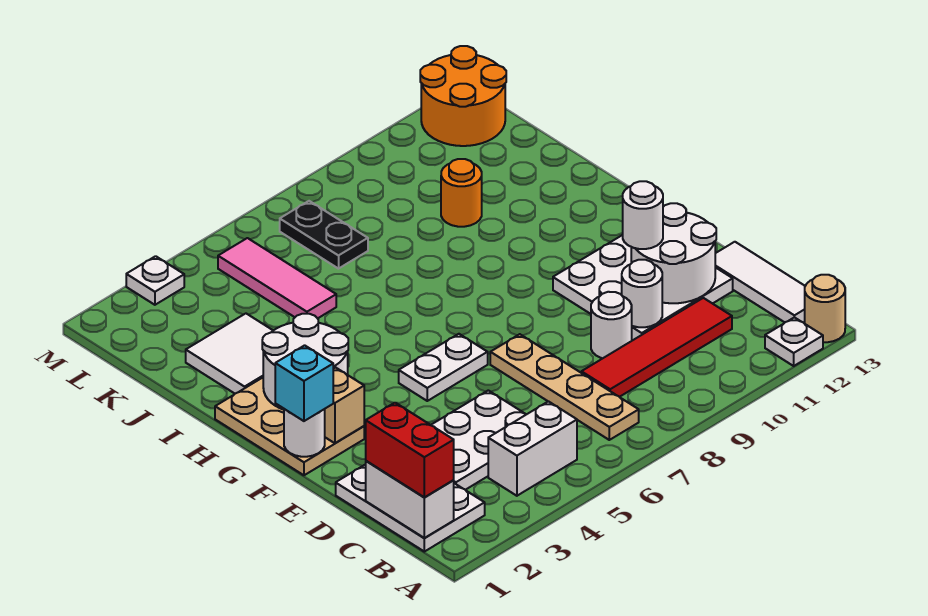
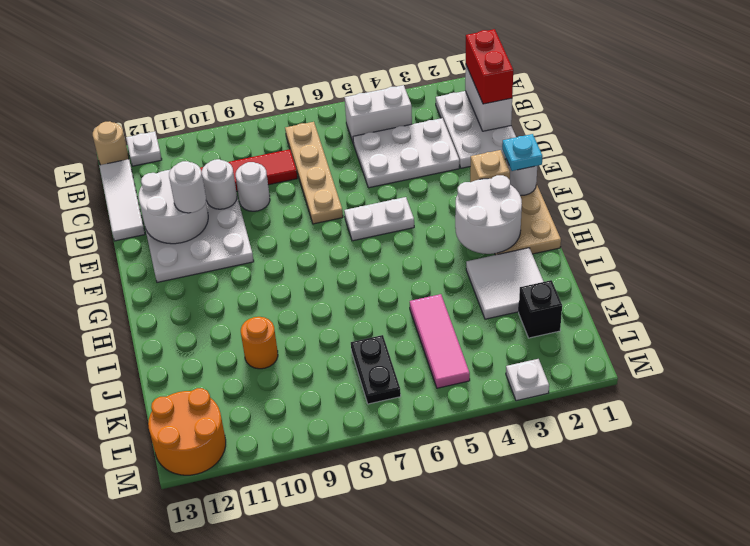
cyan brick F1 level 3 -> cyan plate F1 level 3
none -> black brick K2 level 1

